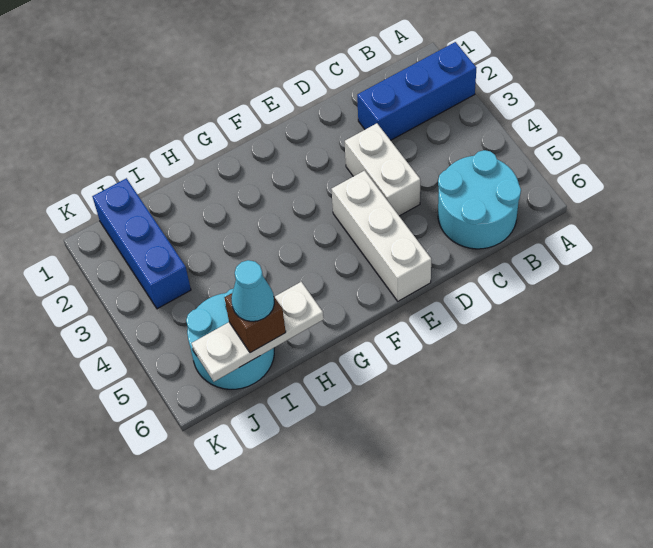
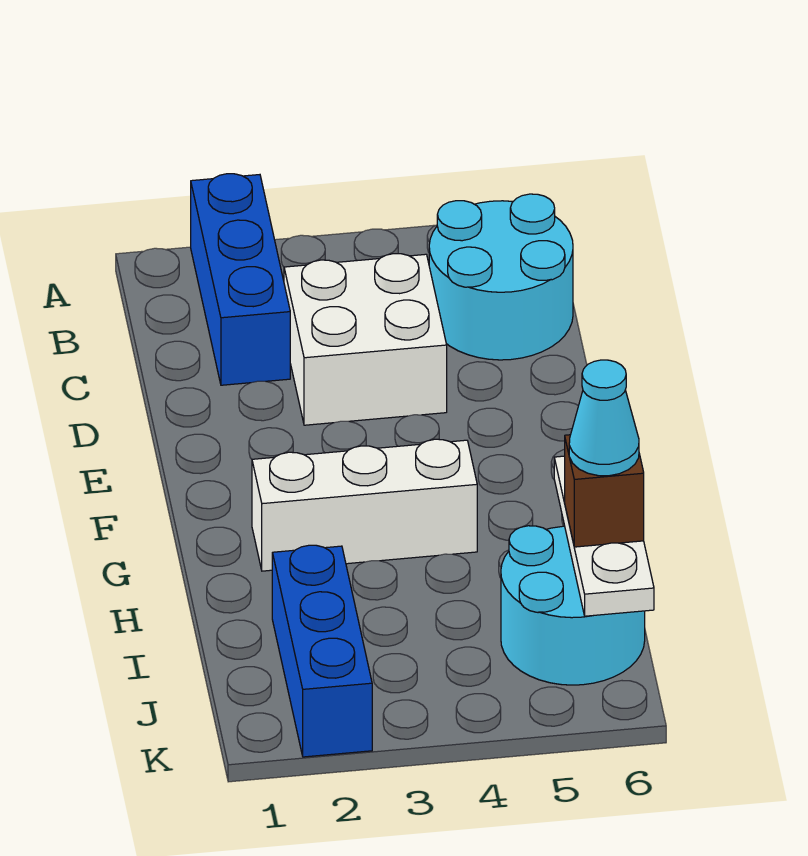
white brick D3:D4 level 1 -> white brick C3:D4 level 1
white brick E4:E6 level 1 -> white brick G2:G4 level 1
blue brick J1:J3 level 1 -> blue brick I2:K2 level 1

